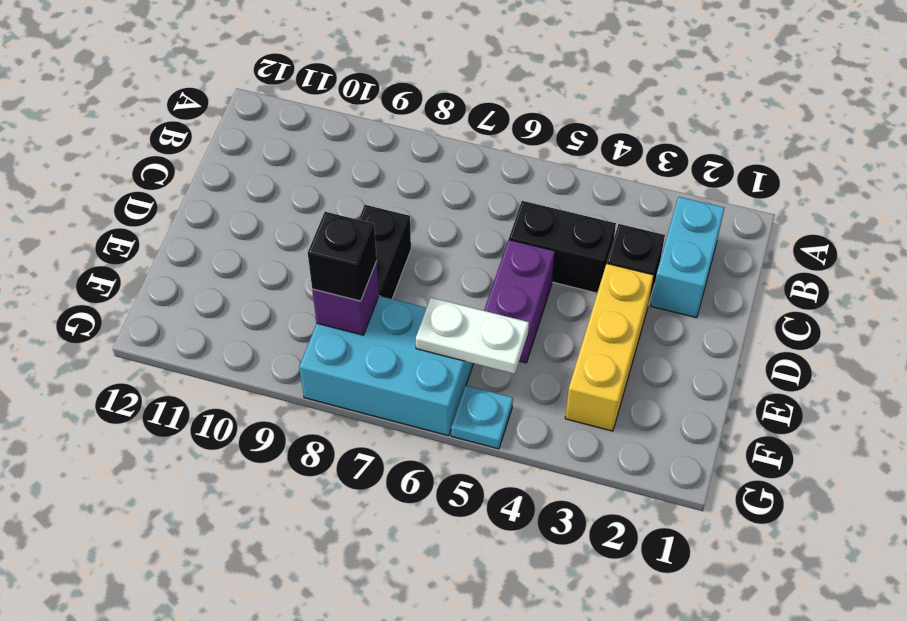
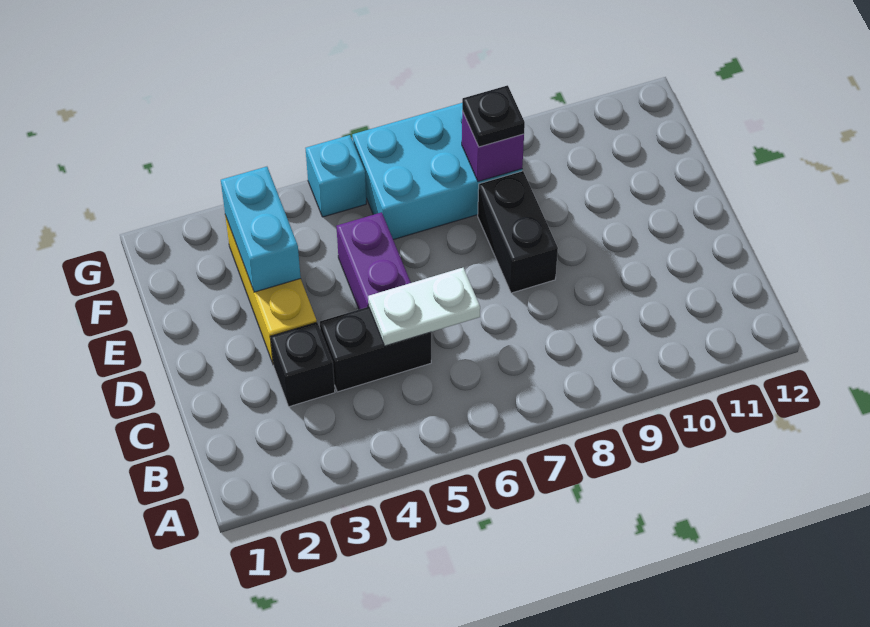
cyan brick B2:C2 level 1 -> cyan brick E3:F3 level 2
white plate F5:F6 level 2 -> white plate C5:C6 level 2
black brick F8 level 3 -> black plate F8 level 3
cyan plate G5 level 1 -> cyan brick G5 level 1

